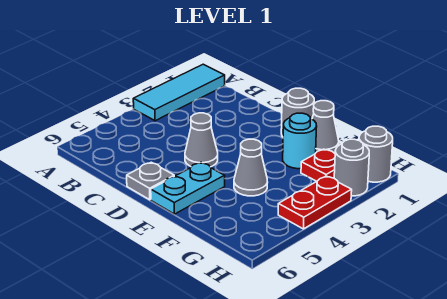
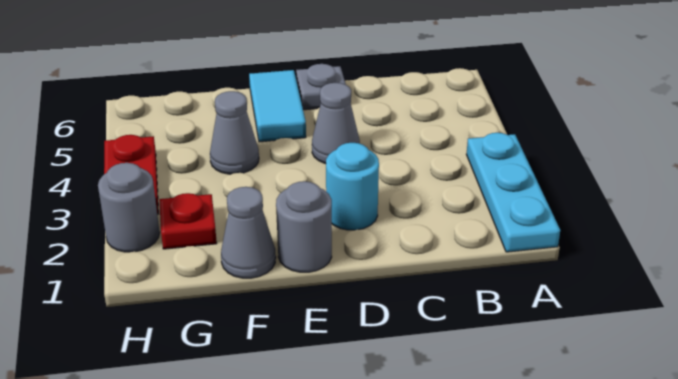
cyan tile A1:A3 level 1 -> cyan plate A1:A3 level 1
cyan plate E5:E6 level 1 -> cyan tile E5:E6 level 1
cyan round brick F2 level 1 -> cyan round brick D2 level 1
grey round brick H1 level 1 -> none

